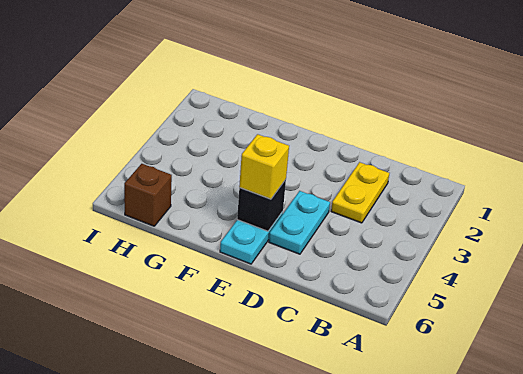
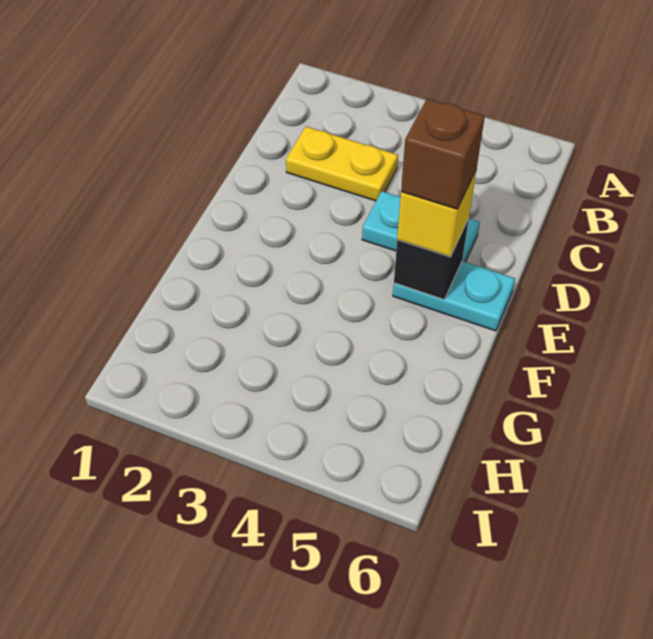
brown brick H6 level 1 -> brown brick E5 level 4

